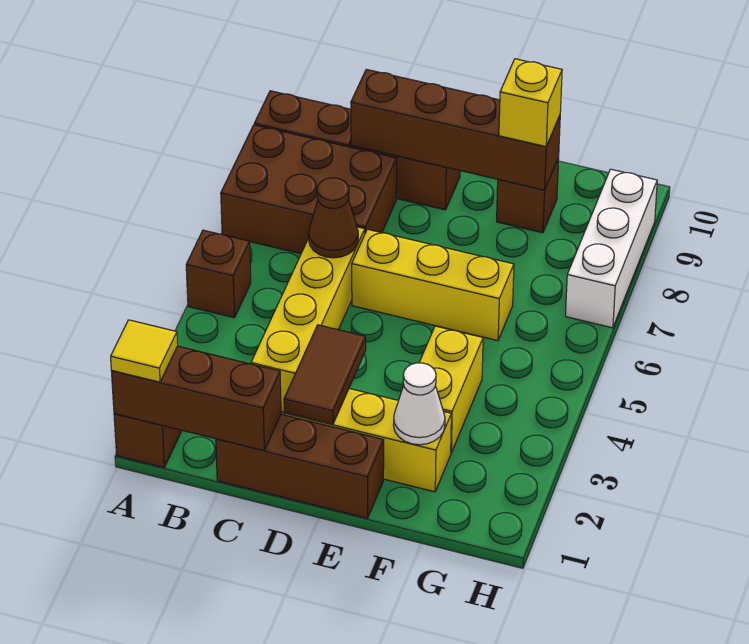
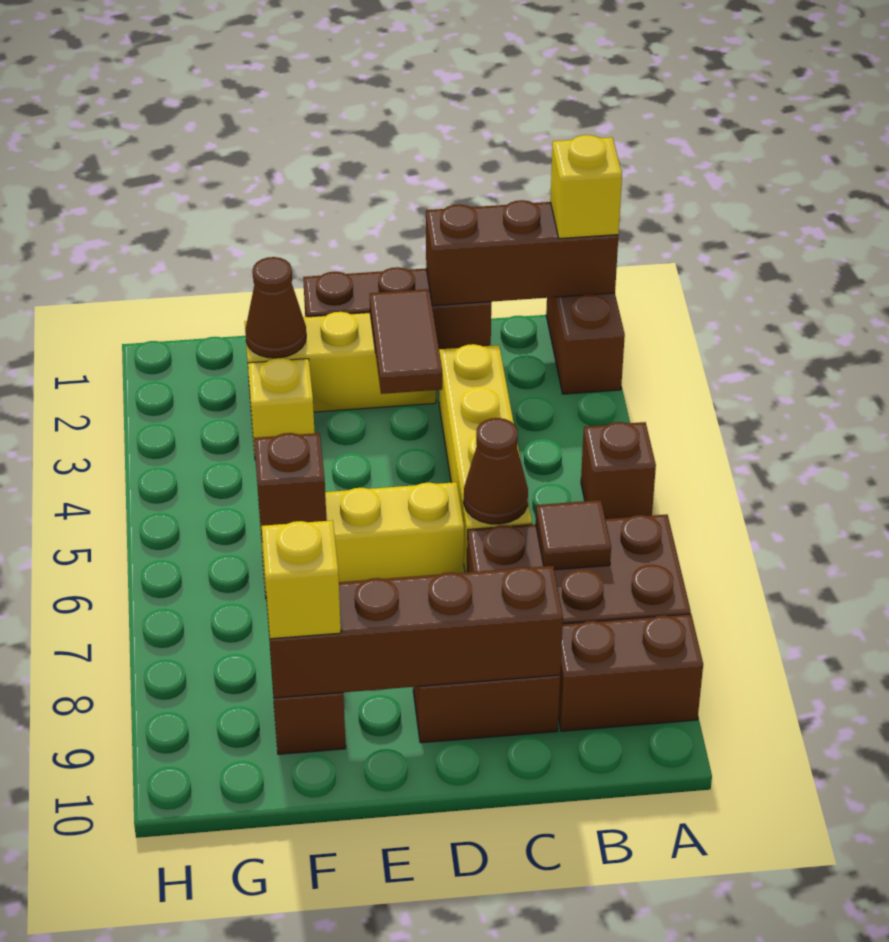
yellow tile A1 level 3 -> yellow brick A1 level 3
none -> brown tile B7 level 2
white cone F2 level 2 -> brown cone F2 level 2
yellow brick F3:F4 level 1 -> yellow brick F3 level 1
none -> brown brick F6 level 2
white brick H7:H9 level 1 -> none

